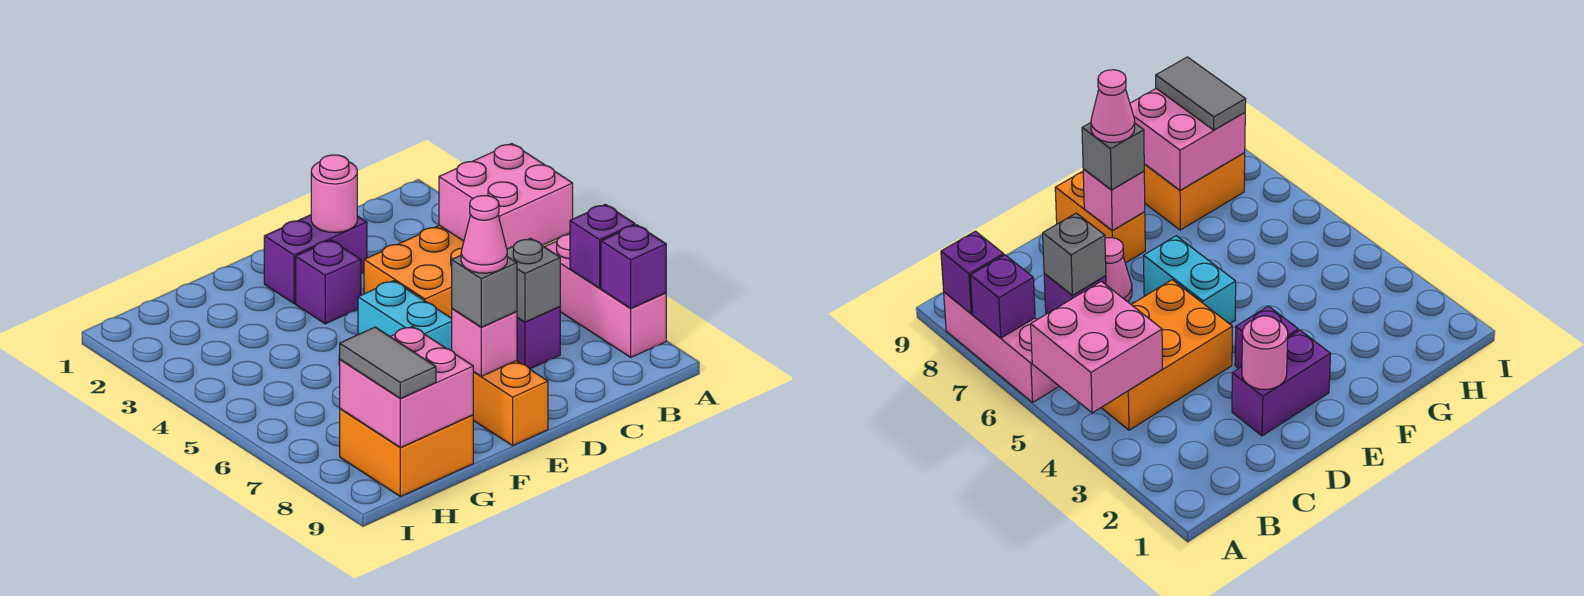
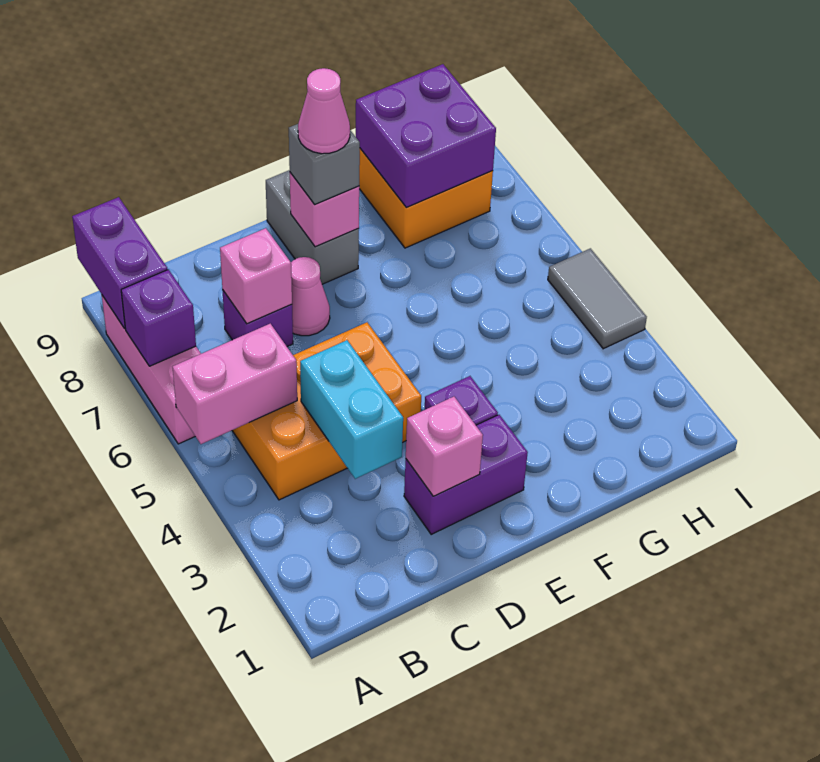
pink brick A4:B5 level 2 -> pink brick A5:B5 level 2
purple brick A8 level 2 -> purple brick A8:A9 level 2
grey brick C7 level 2 -> pink brick C7 level 2
pink round brick D2 level 2 -> pink brick D2 level 2
cyan brick E5:E6 level 1 -> cyan brick C3:C4 level 2
orange brick E8:E9 level 1 -> grey brick E8:E9 level 1
pink brick G8:H9 level 2 -> purple brick G8:H9 level 2
grey tile H8:H9 level 3 -> grey tile I4:I5 level 1

